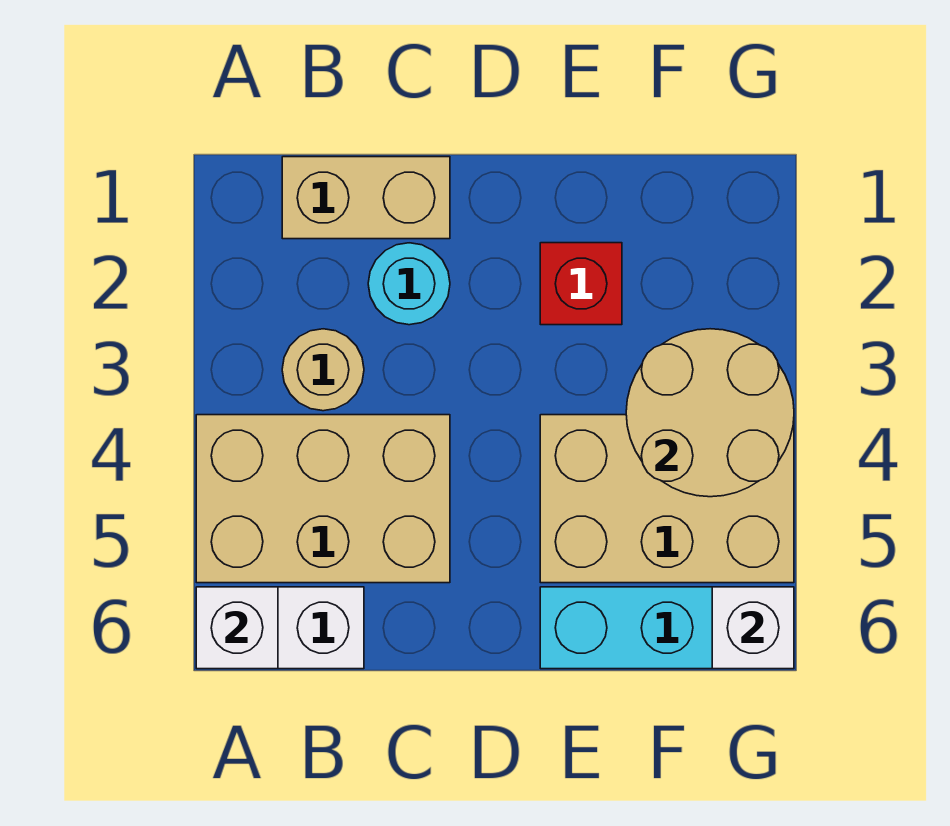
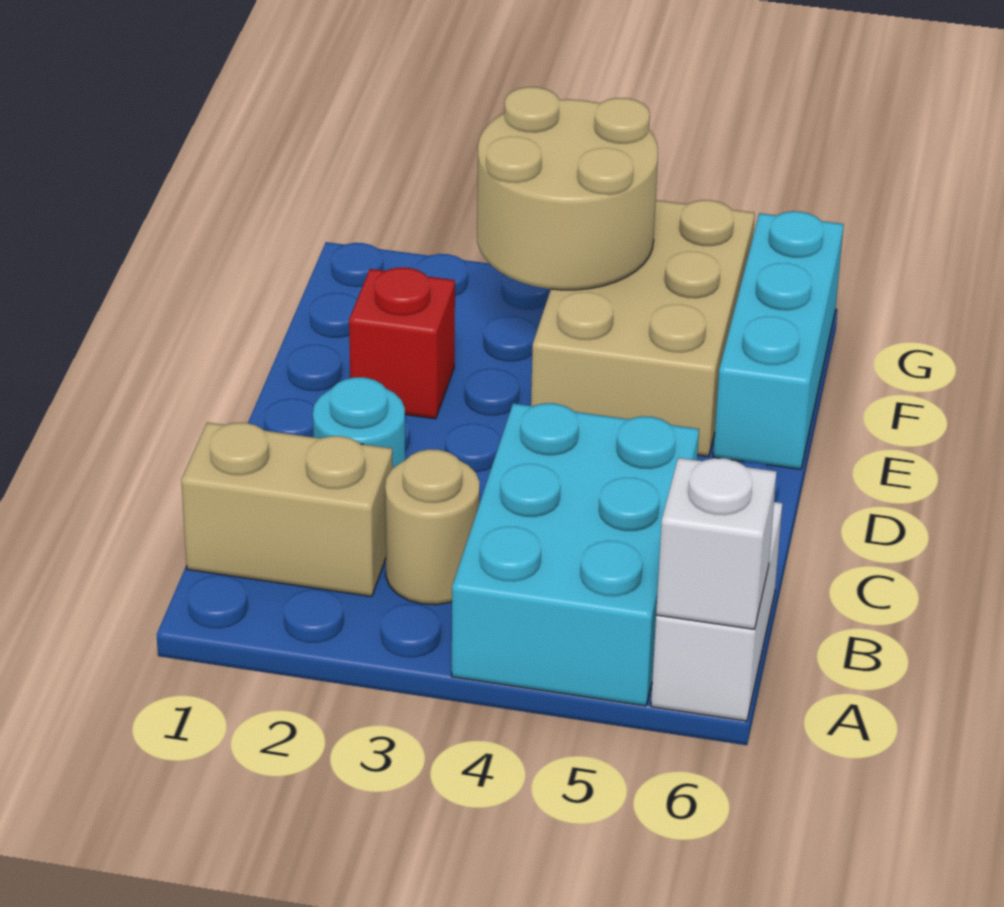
tan brick A4:C5 level 1 -> cyan brick A4:C5 level 1
tan brick B1:C1 level 1 -> tan brick B1:B2 level 1
white brick G6 level 2 -> none

